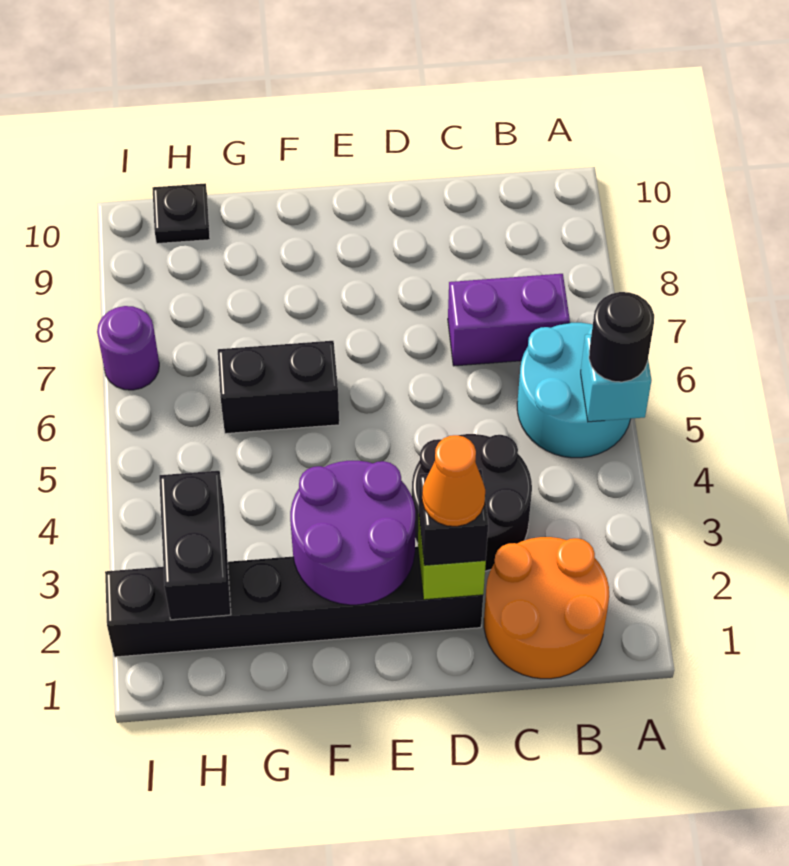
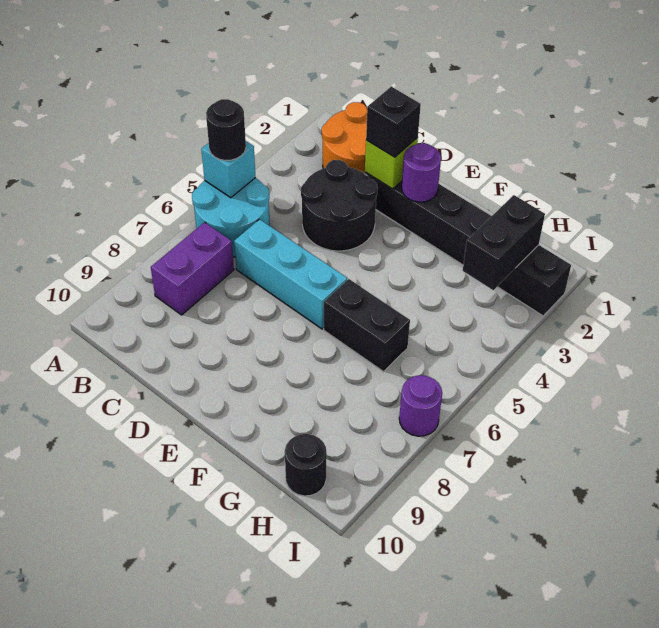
purple brick B7:C7 level 1 -> purple brick B7:B8 level 1
none -> cyan brick C6:E6 level 1
orange cone D2 level 4 -> none
purple round brick E2:F3 level 2 -> purple round brick E2 level 2
black plate H10 level 1 -> black round brick H10 level 1

